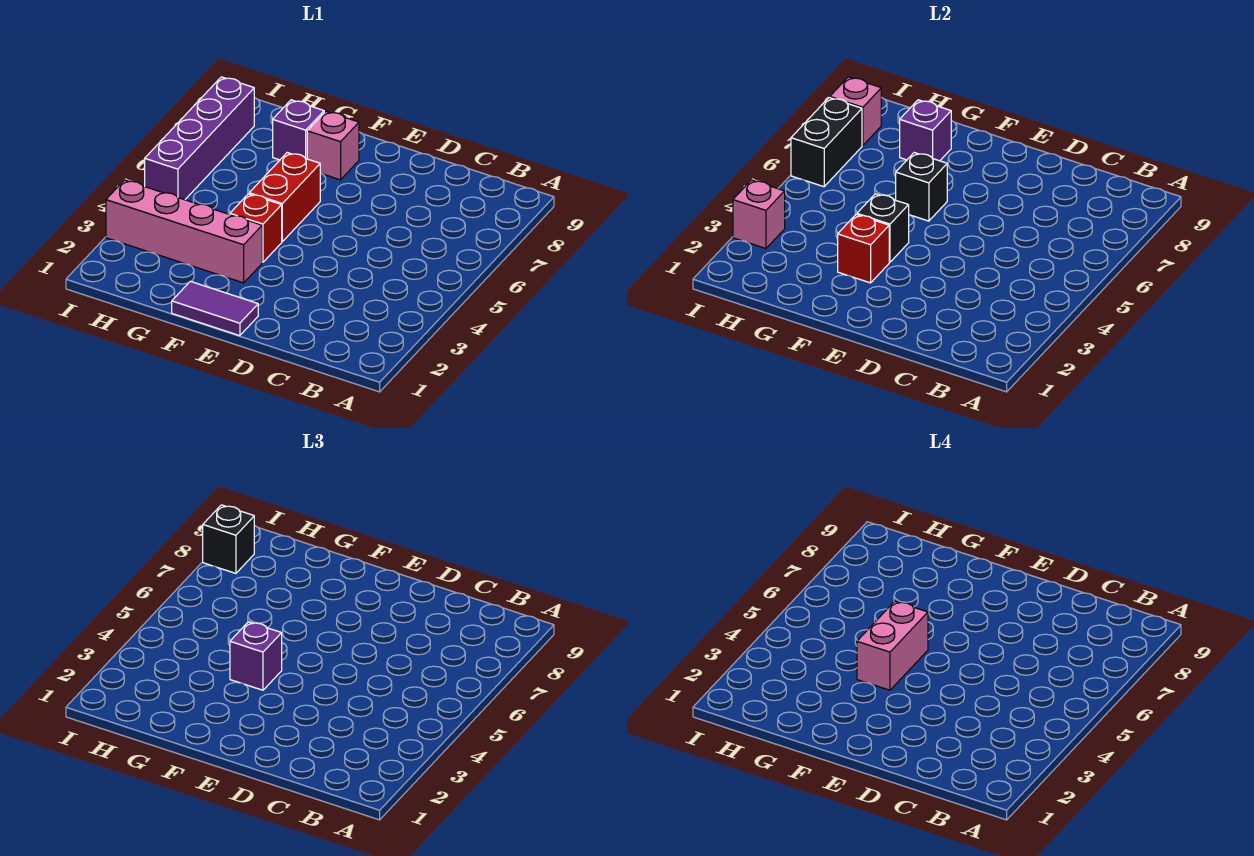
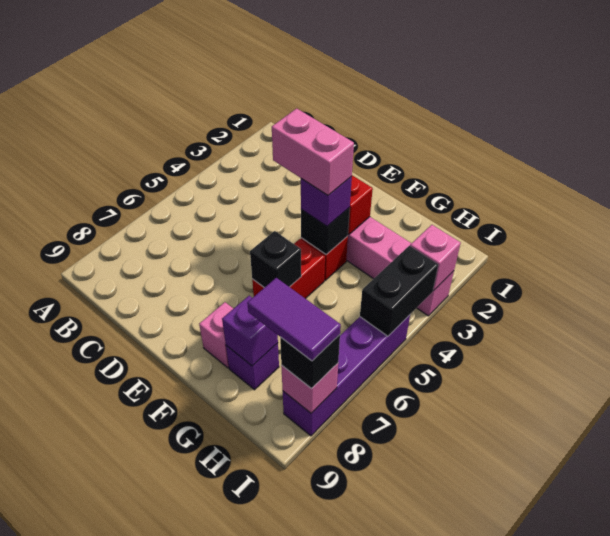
purple tile E1:F1 level 1 -> purple tile H8:I8 level 4
pink brick F4:F5 level 4 -> pink brick E4:F4 level 4
black brick I6:I7 level 2 -> black brick I4:I5 level 2

